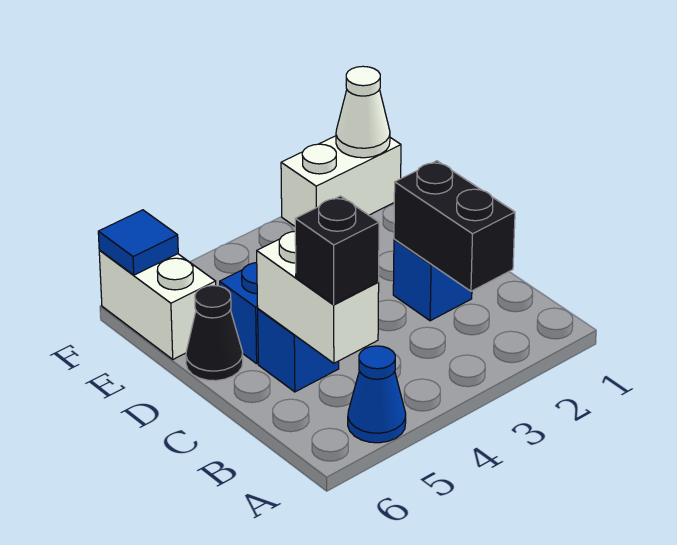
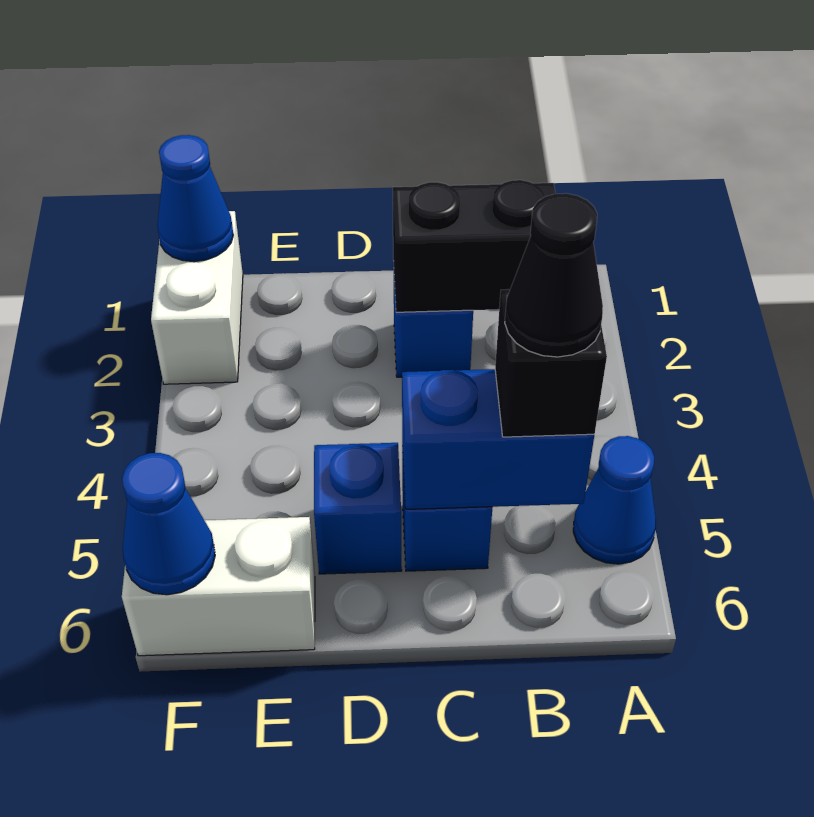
white brick B5:C5 level 2 -> blue brick B5:C5 level 2
black cone D6 level 1 -> black cone B5 level 4
white cone F1 level 2 -> blue cone F1 level 2
blue tile F6 level 2 -> blue cone F6 level 2

